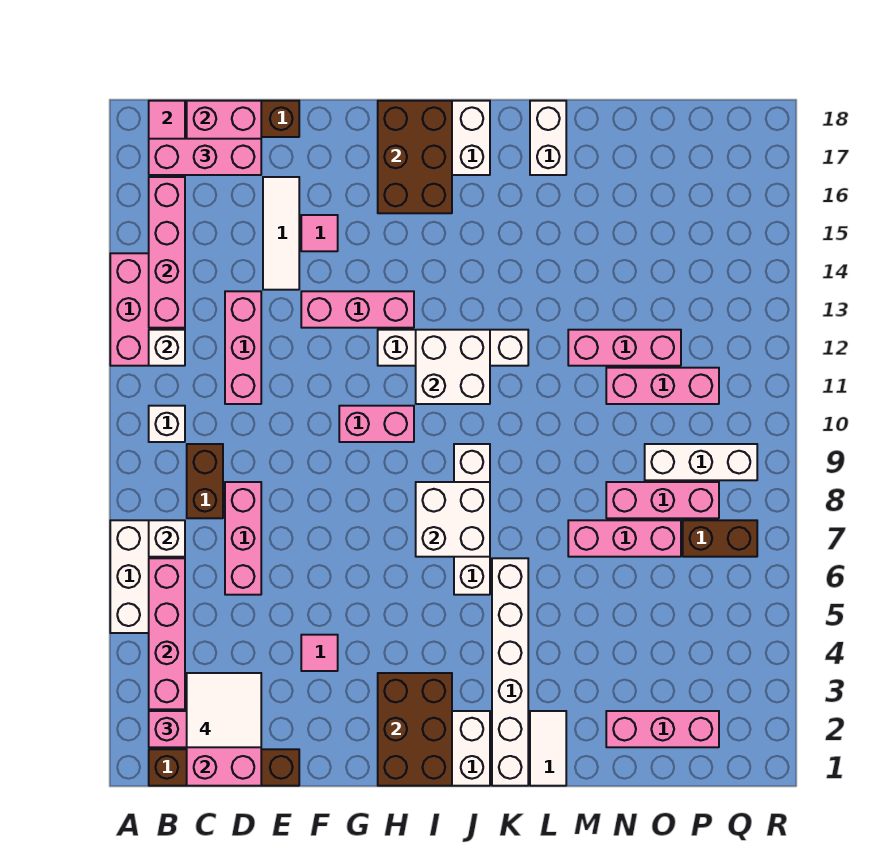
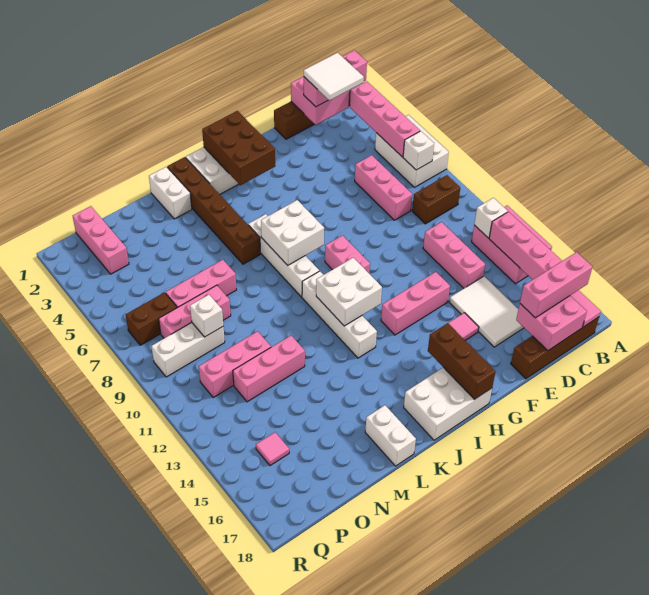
white brick B10 level 1 -> white brick O9 level 2
brown brick C8:C9 level 1 -> brown brick B9:C9 level 1
white tile E14:E16 level 1 -> white tile D14:E16 level 1
pink tile F4 level 1 -> pink tile P15 level 1
pink brick G10:H10 level 1 -> pink brick H9:H10 level 1
white brick H12:K12 level 1 -> white brick J10:J13 level 1
brown brick H16:I18 level 2 -> brown brick H16:H18 level 2
white brick K1:K6 level 1 -> brown brick K1:K6 level 1
white tile L1:L2 level 1 -> white brick L1:L2 level 1
pink brick N2:P2 level 1 -> pink brick P1:P3 level 1

